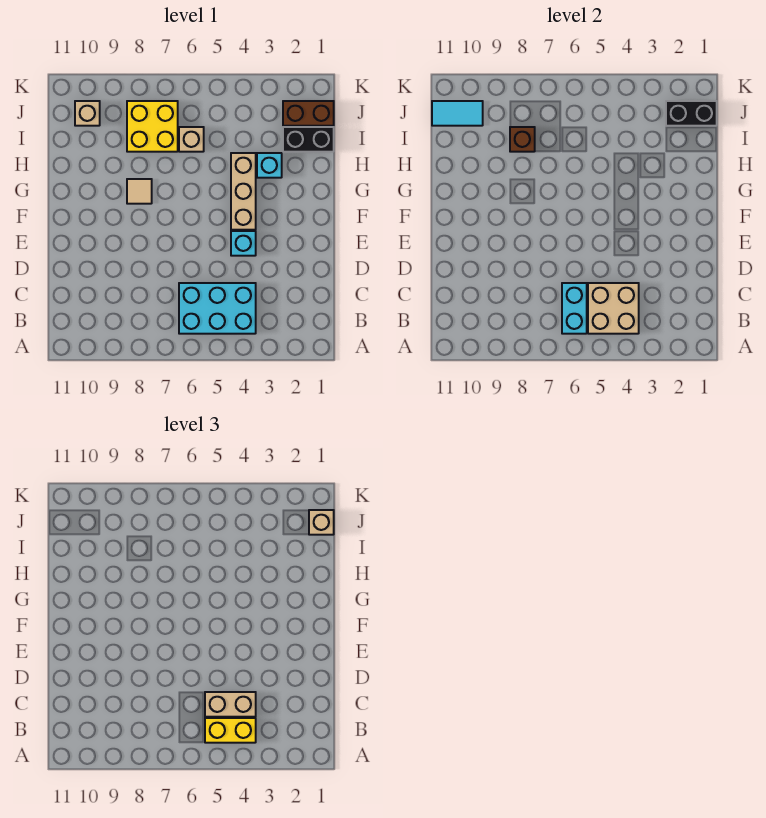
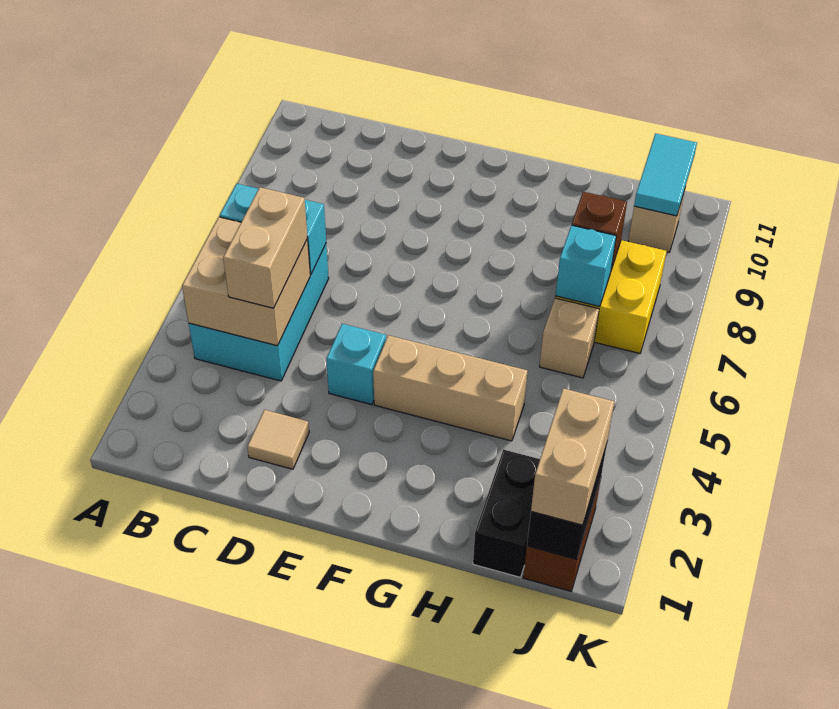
yellow brick B4:B5 level 3 -> none
tan tile G8 level 1 -> tan tile D2 level 1
cyan brick H3 level 1 -> cyan brick I7 level 2
tan brick J1 level 3 -> tan brick J1:J2 level 3

